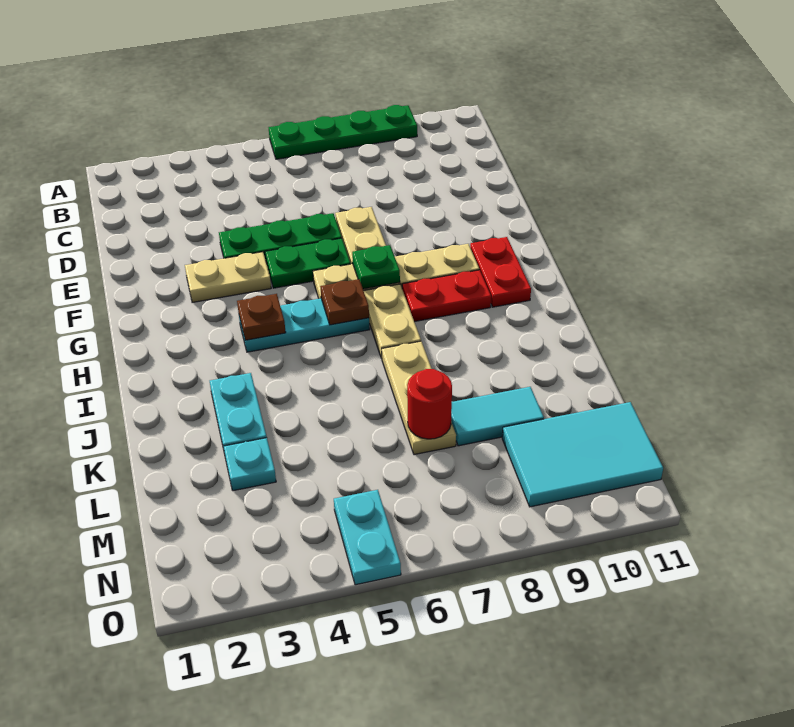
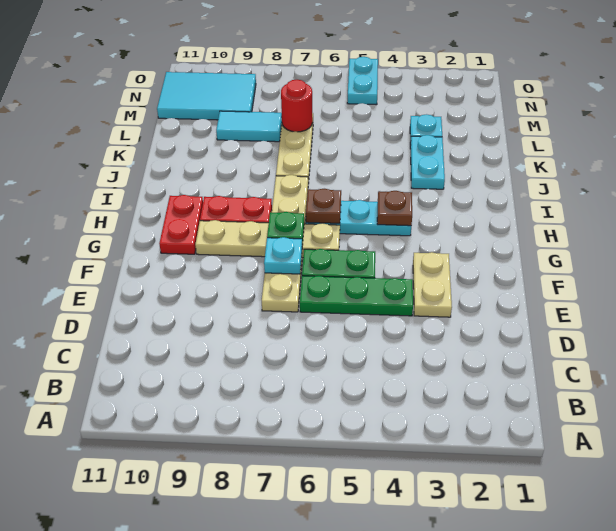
green plate A6:A9 level 1 -> none
tan plate F3:F4 level 1 -> tan plate E3:F3 level 1
none -> cyan plate F7 level 2

